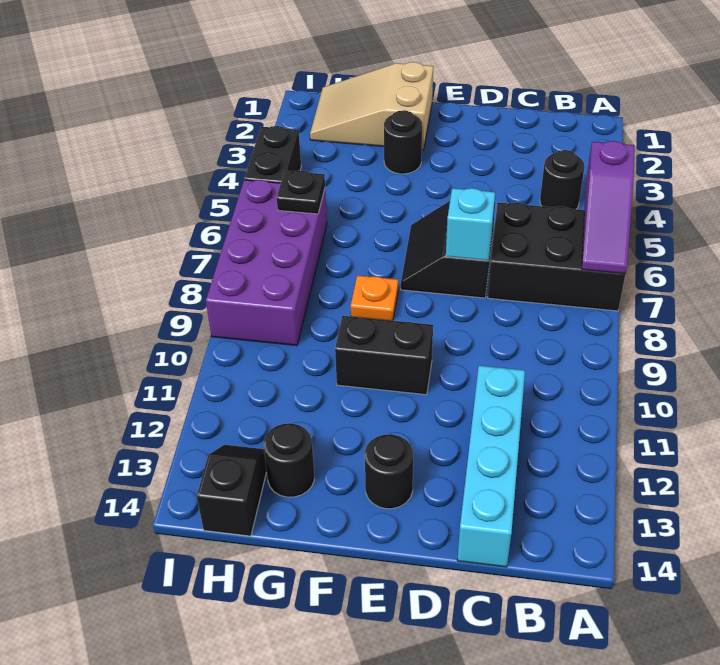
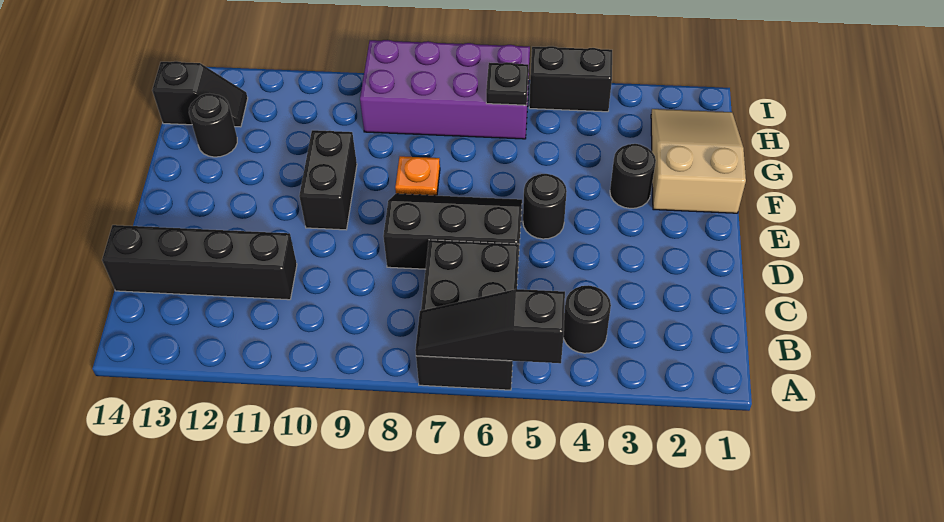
purple slope A5:A7 level 2 top 5 -> black slope A5:A7 level 2 top 5
cyan brick C11:C14 level 1 -> black brick C11:C14 level 1
black slope D6:E7 level 1 top D -> black slope D6:E8 level 1 top D
cyan brick D7 level 2 -> none
black round brick E13 level 1 -> black round brick E5 level 1

